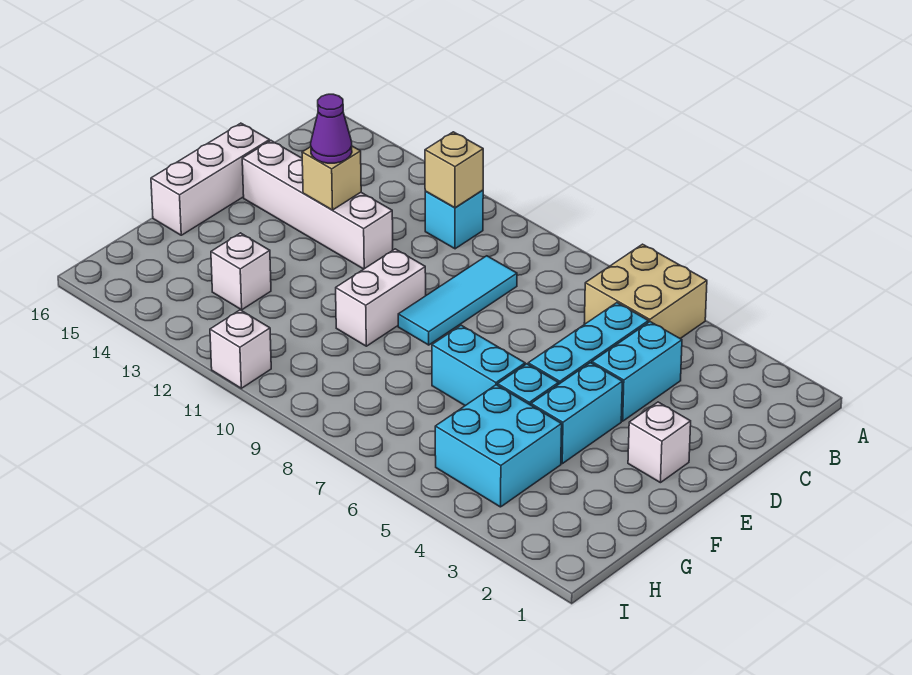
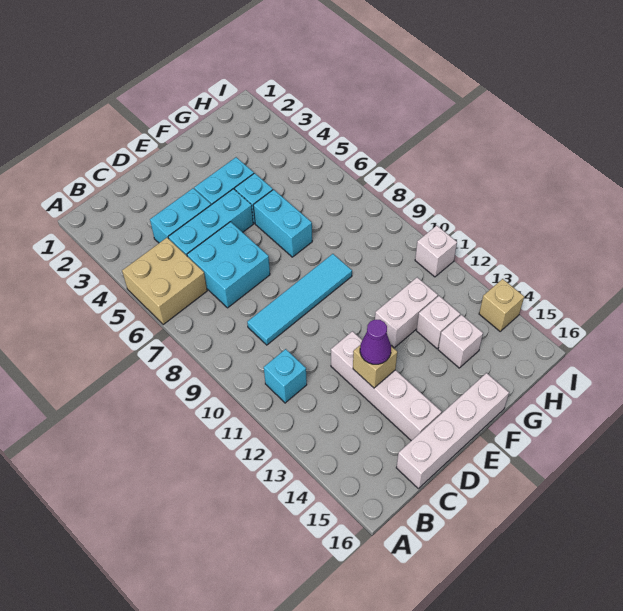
tan brick B11 level 2 -> tan brick I14 level 1
cyan tile C9:E9 level 1 -> cyan tile C9:F9 level 1
white brick D16:F16 level 1 -> white brick C16:F16 level 1
white brick E2 level 1 -> white brick G14 level 1
white brick E10:F10 level 1 -> white brick F12:G12 level 1
cyan brick G4:H5 level 1 -> cyan brick C6:D7 level 1

